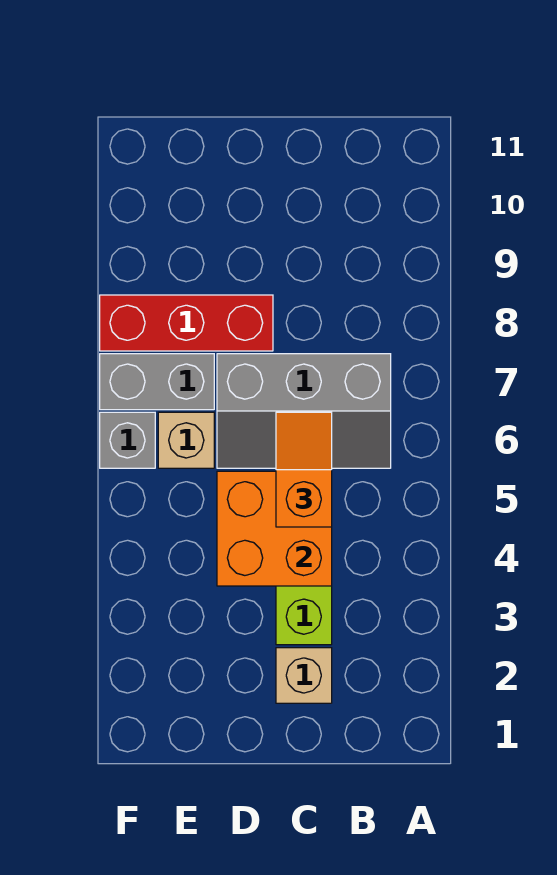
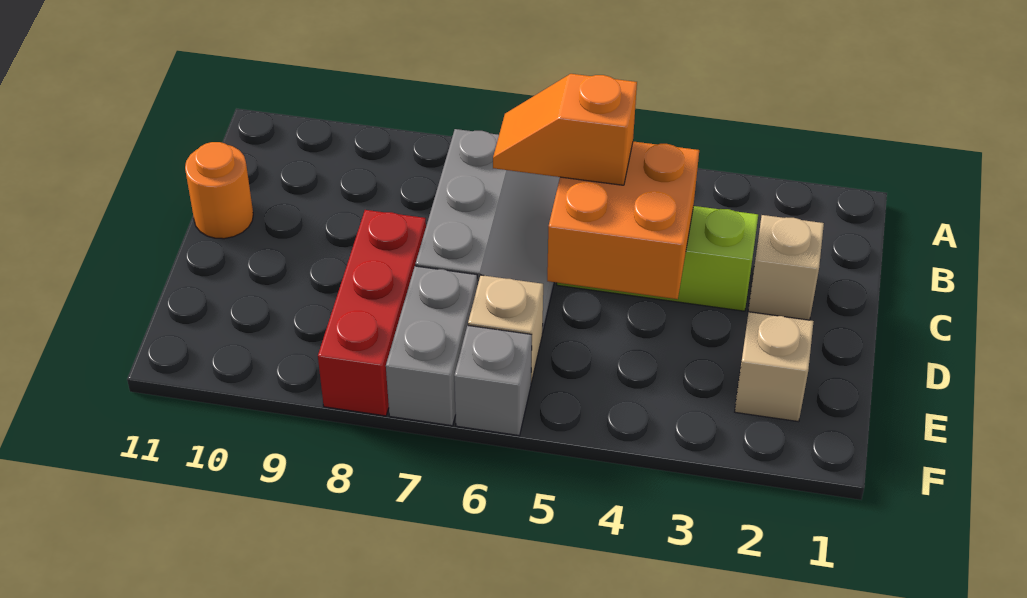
none -> orange round brick C11 level 1
none -> tan brick E2 level 1

